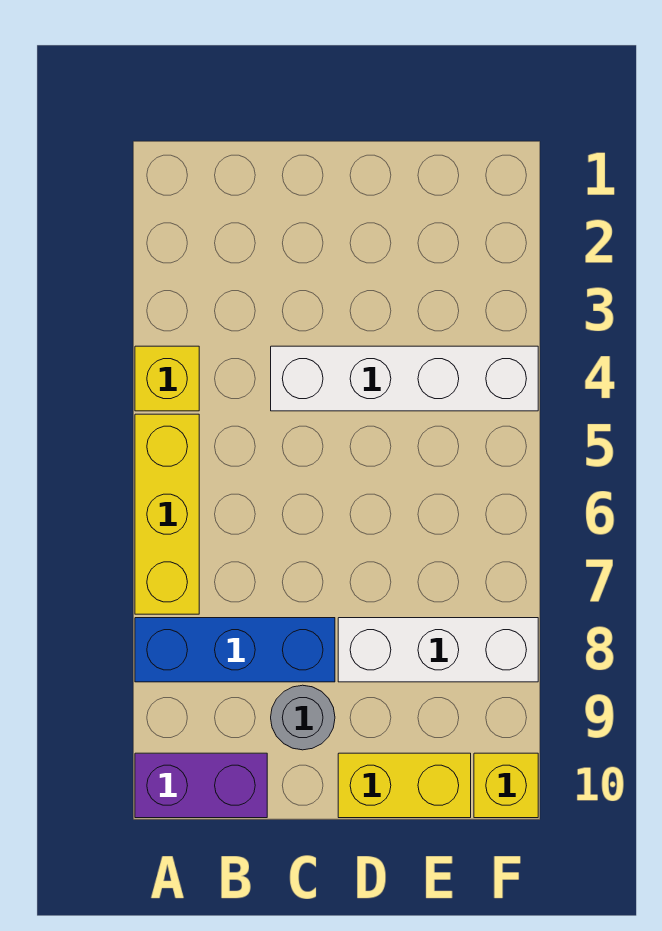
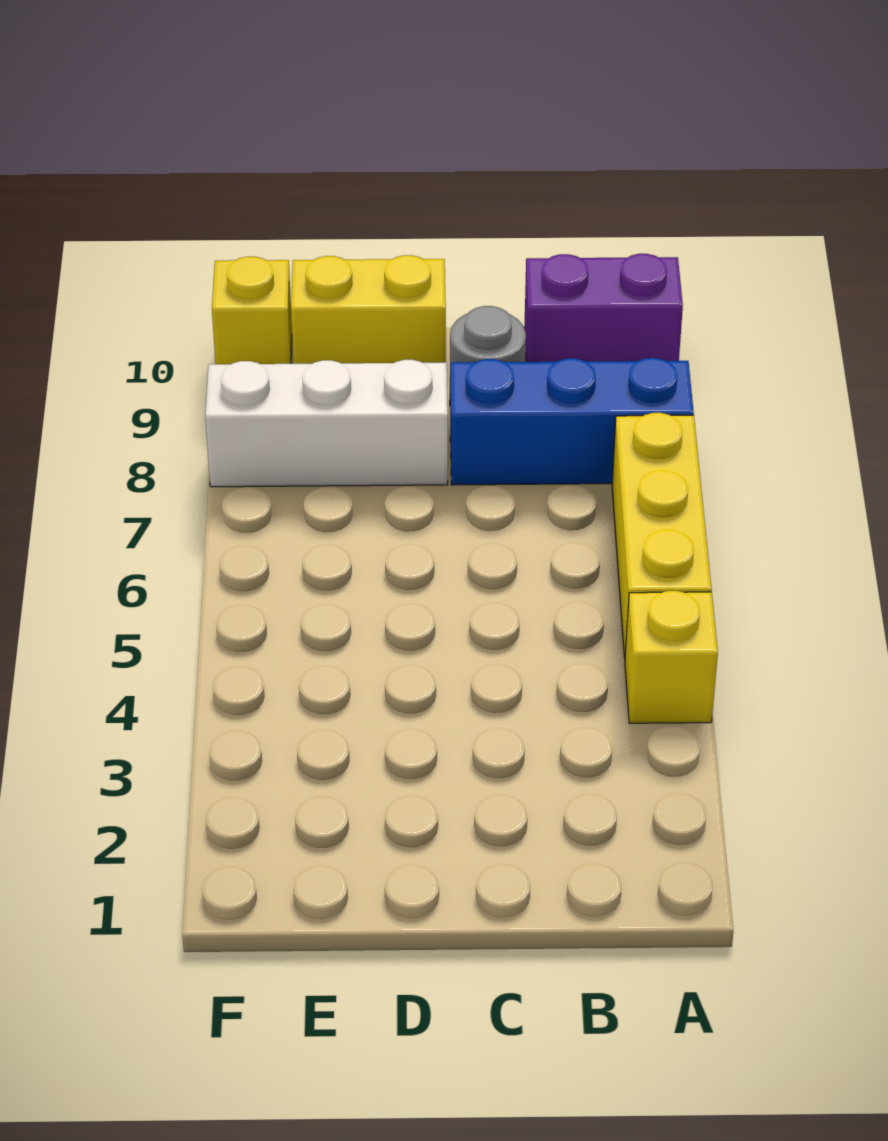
white brick C4:F4 level 1 -> none

